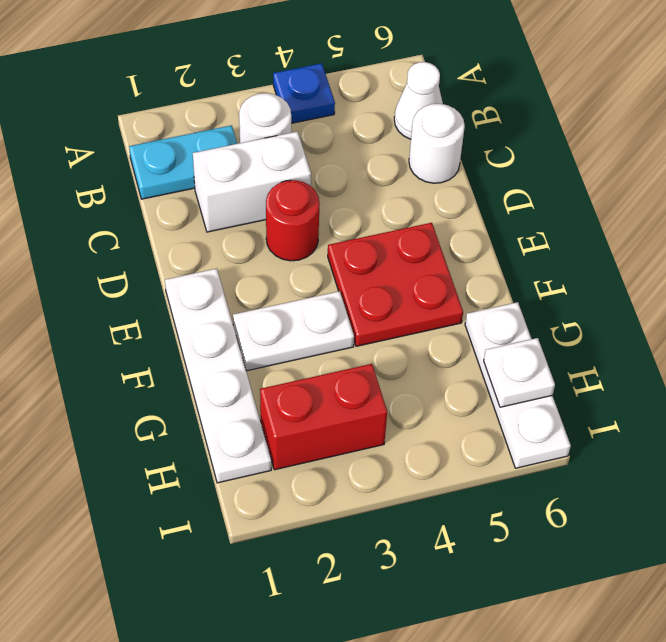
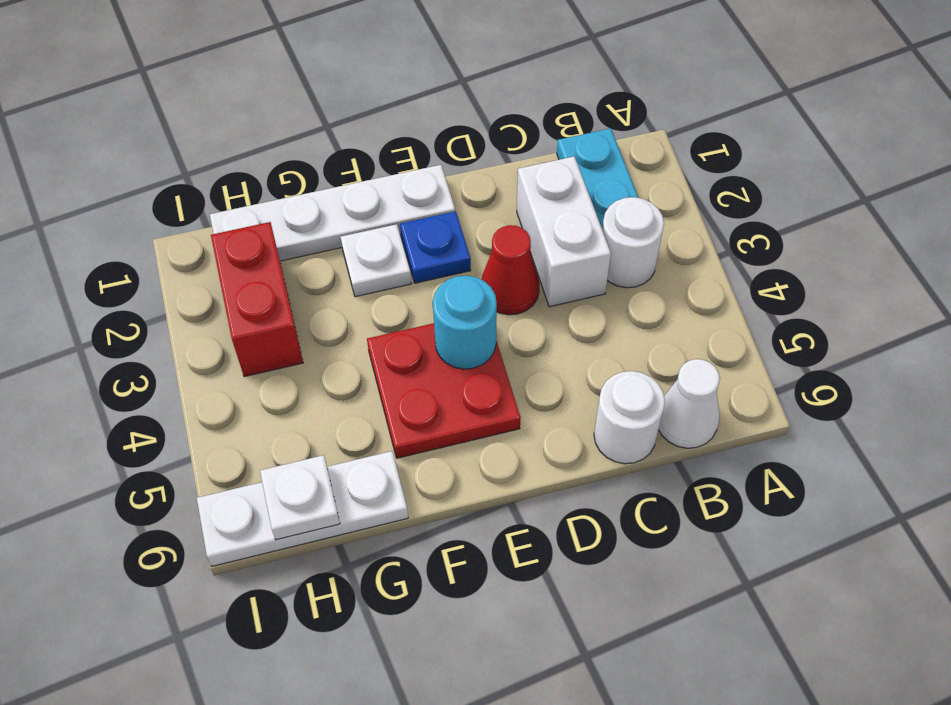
blue plate A4 level 1 -> blue plate E2 level 1
red round brick D3 level 1 -> red cone D3 level 1
none -> cyan round brick E4 level 2
white plate F2:F3 level 1 -> white plate F2 level 1

